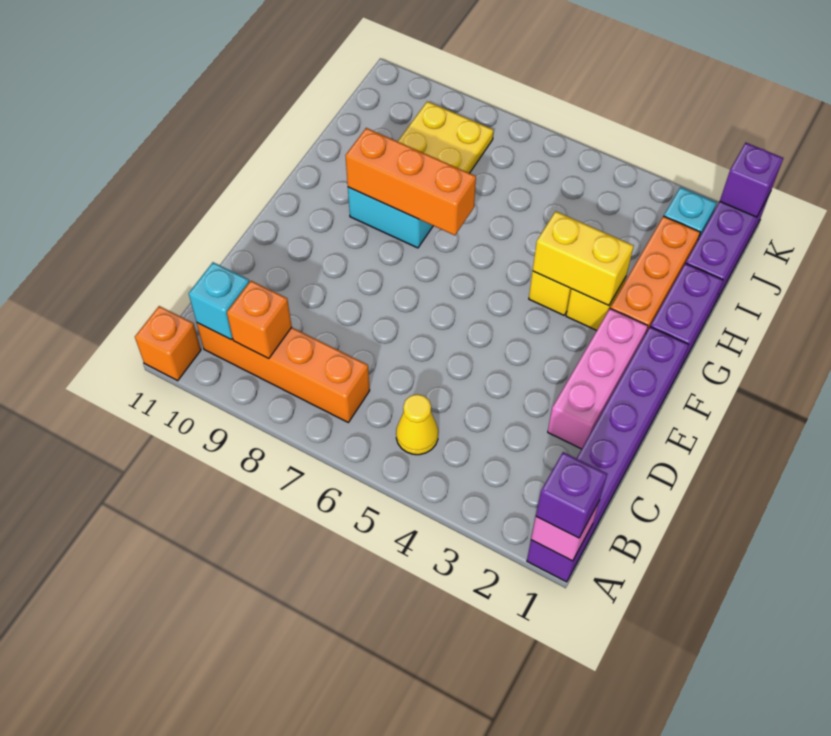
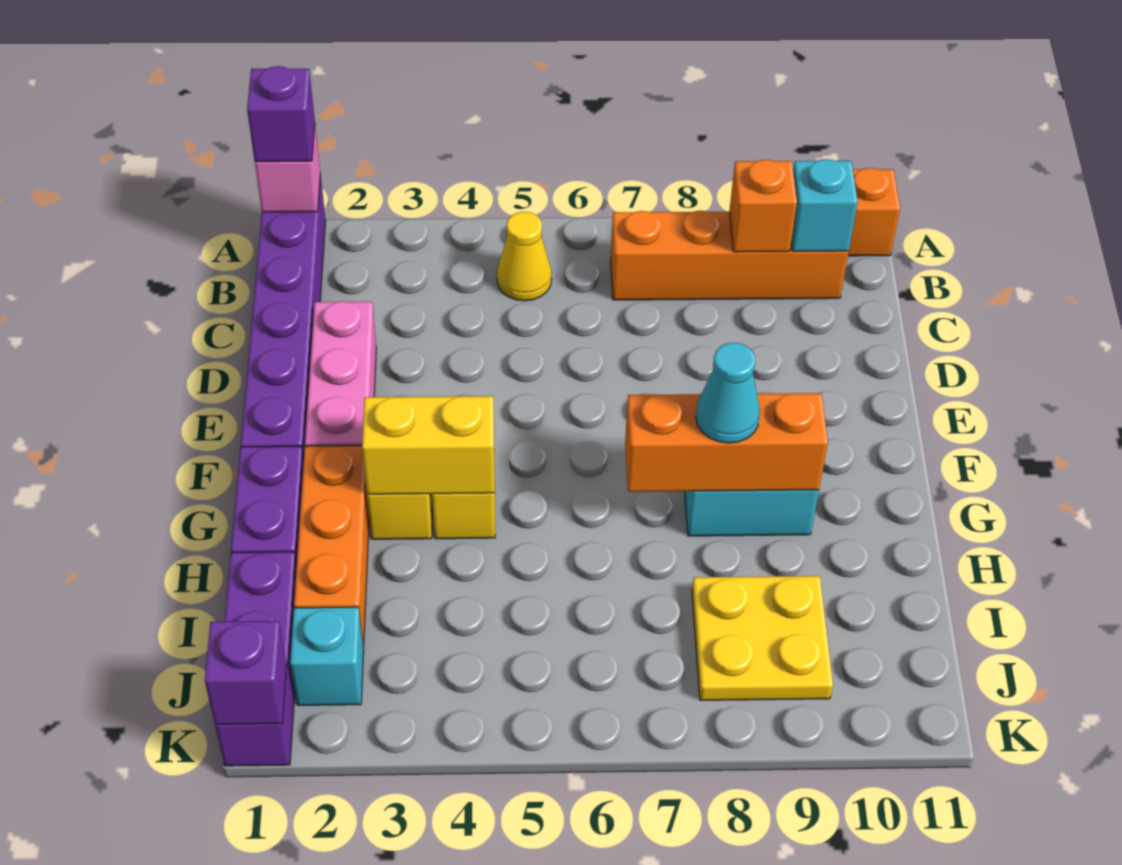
none -> cyan cone G8 level 3

